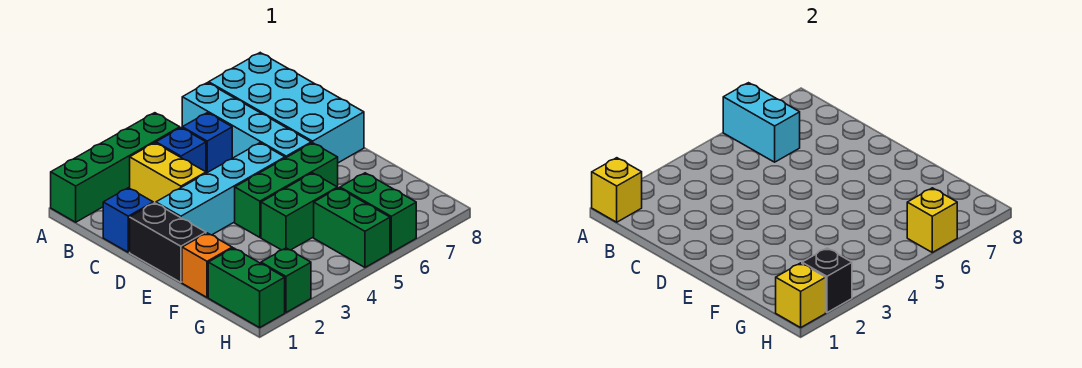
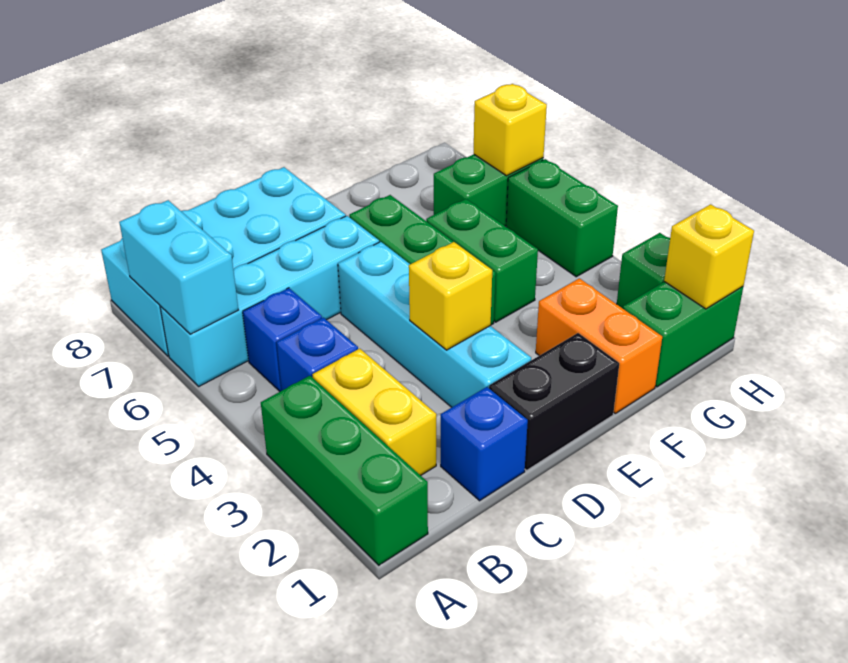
green brick A1:A4 level 1 -> green brick A1:A3 level 1
yellow brick A1 level 2 -> yellow brick D3 level 2
cyan brick A6:B6 level 2 -> cyan brick A6:A7 level 2
yellow brick B3:C3 level 1 -> yellow brick B2:B3 level 1
orange brick F1 level 1 -> orange brick F1:F2 level 1
green brick G5:H5 level 1 -> green brick H4:H5 level 1
black brick H2 level 2 -> none

